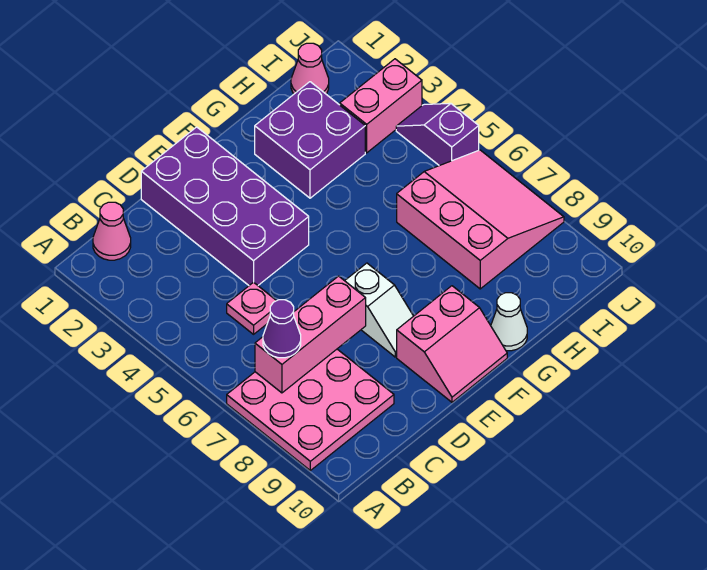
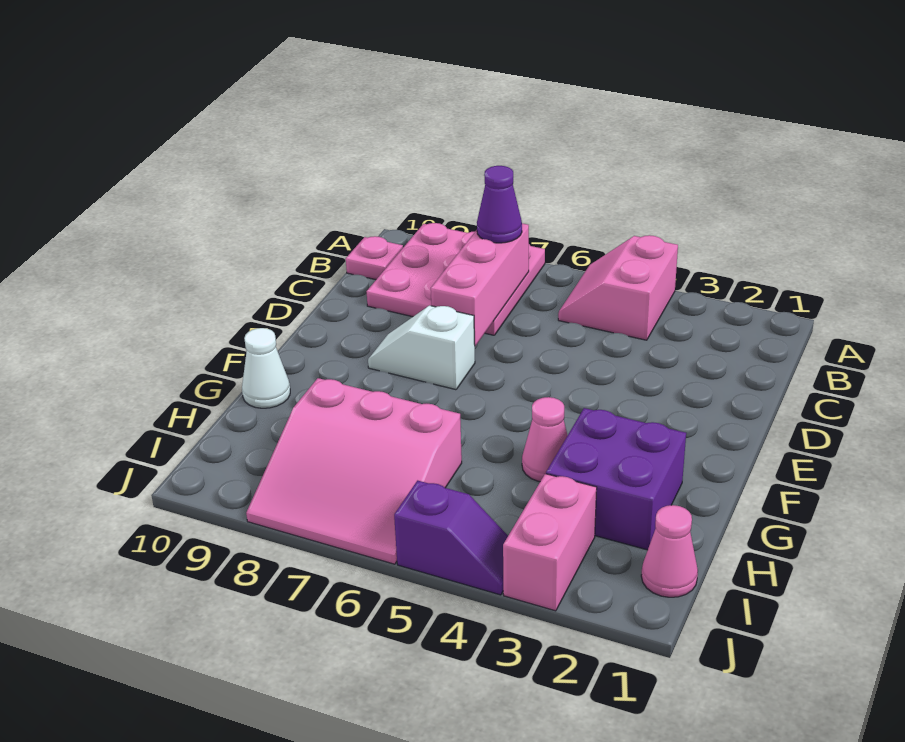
pink cone B1 level 1 -> pink cone G4 level 1
pink plate C5 level 1 -> pink plate B10 level 1
purple brick D1:E4 level 1 -> none
pink slope E9:F10 level 1 top 9 -> pink slope A4:B5 level 1 top 4

